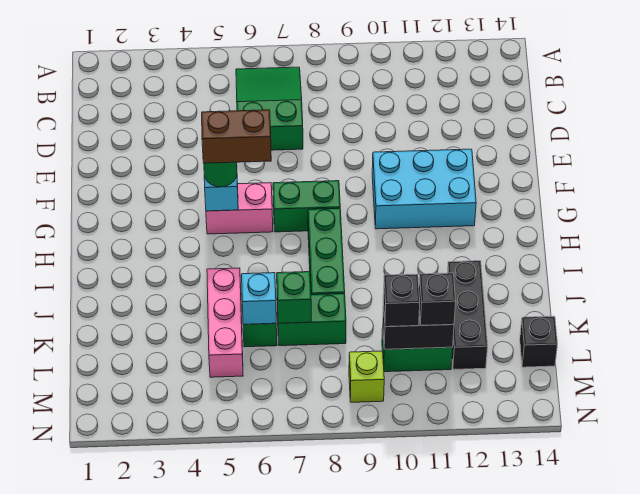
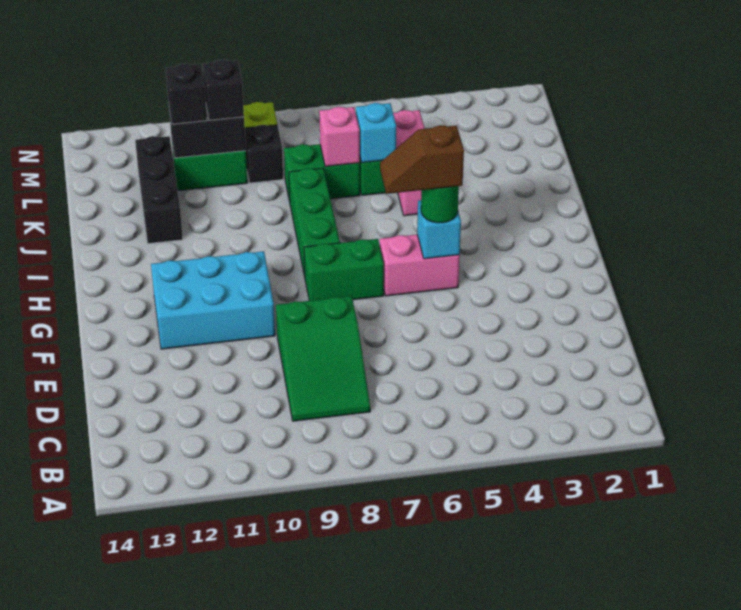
green slope B6:D7 level 1 top D -> green slope C8:E9 level 1 top E
brown brick G5:G6 level 4 -> brown slope G5:G6 level 4 top 5
green brick K7 level 2 -> pink brick K7 level 2
black brick L14 level 1 -> black brick L9 level 1

